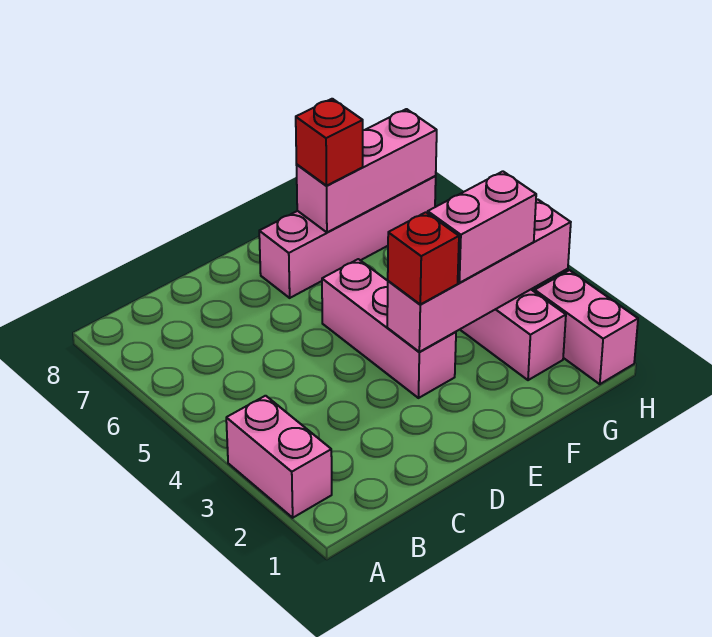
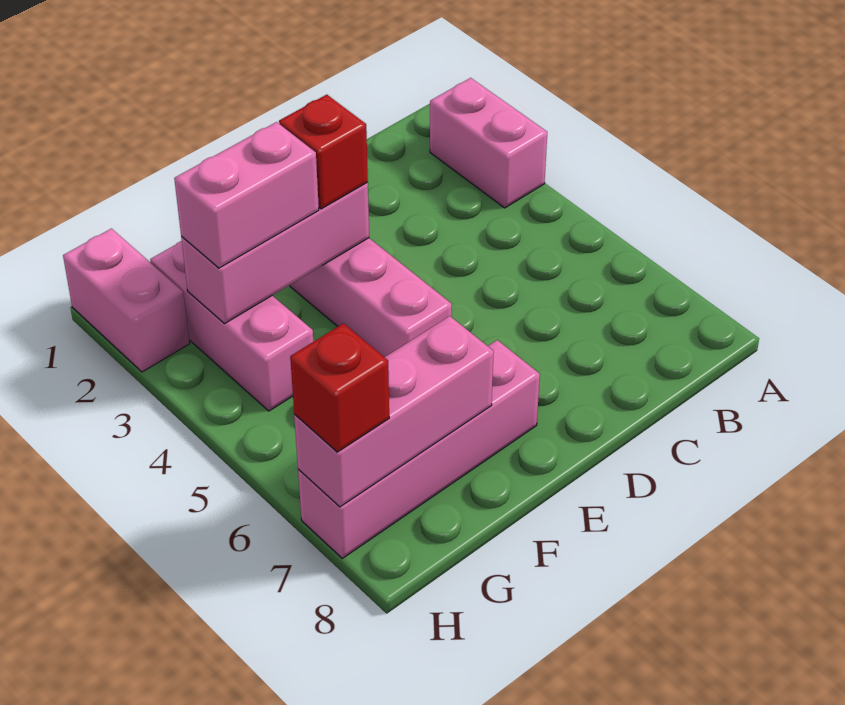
pink brick E3:H3 level 2 -> pink brick E3:G3 level 2
red brick F7 level 3 -> red brick H7 level 3

